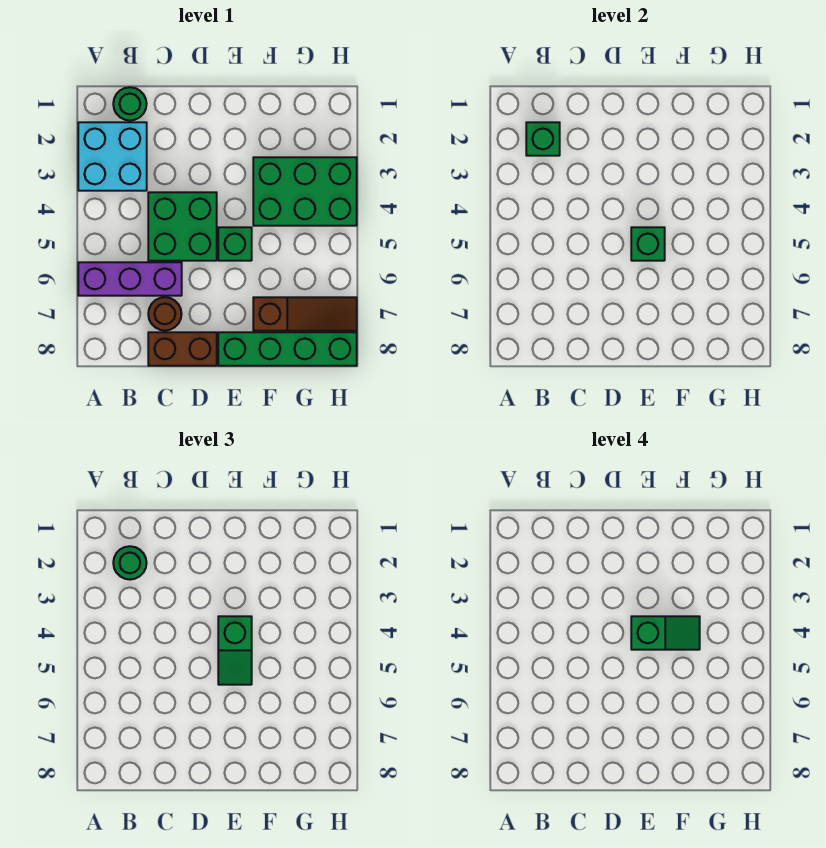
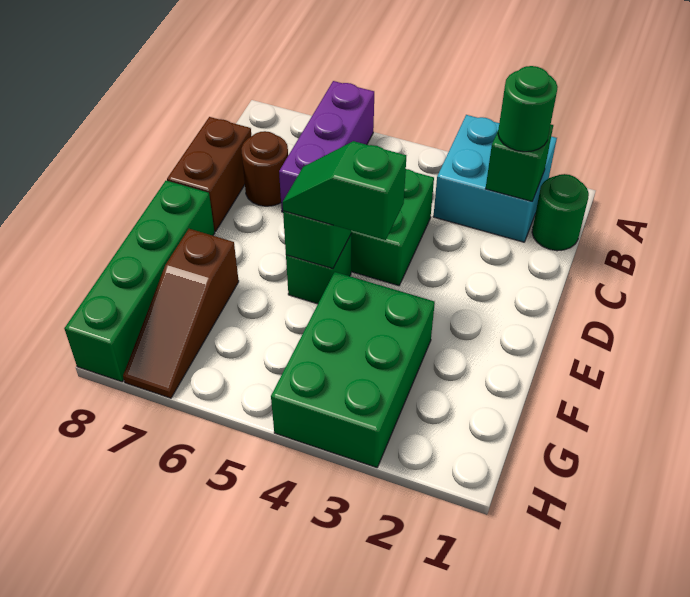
green slope E4:F4 level 4 top E -> none

